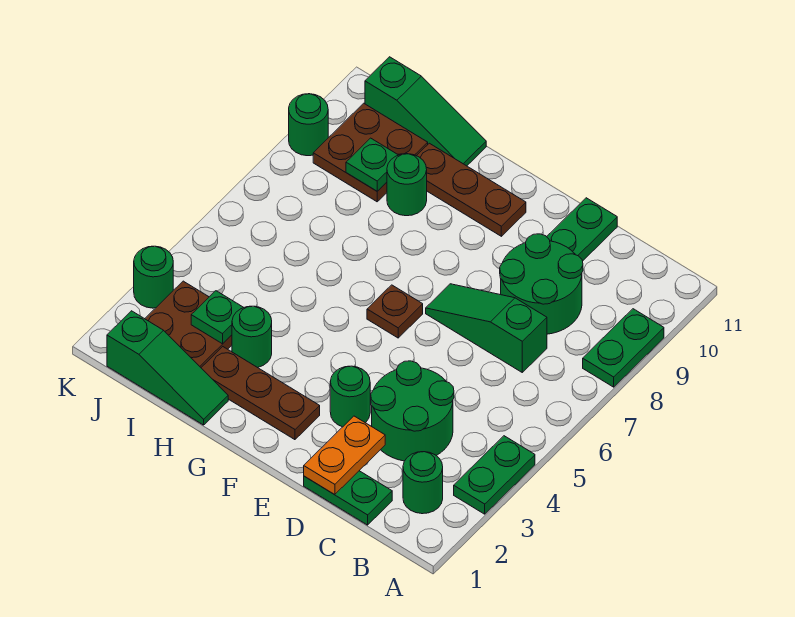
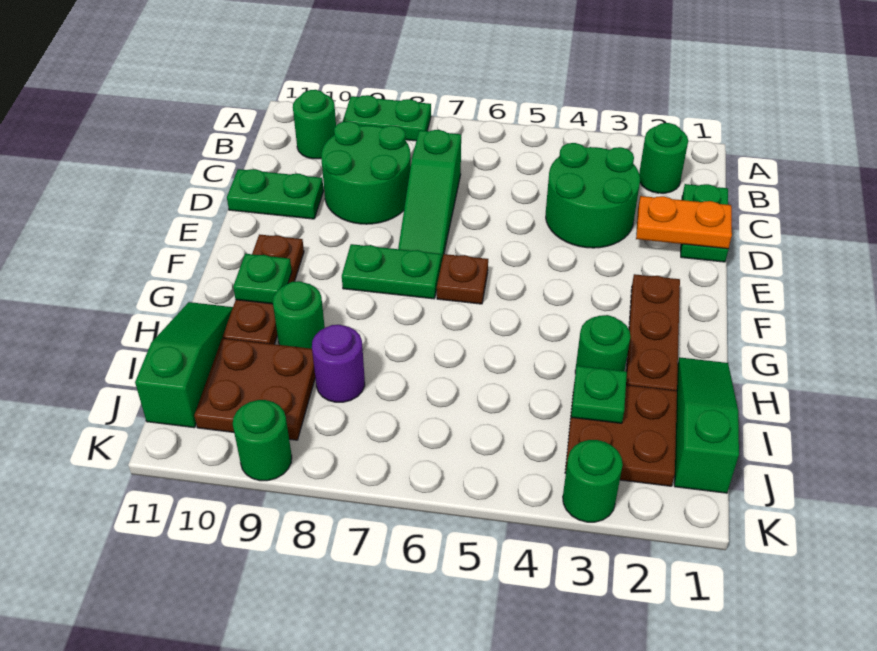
green plate A3:A4 level 1 -> green plate F7:F8 level 1
green round brick E3 level 1 -> green round brick B10 level 1
none -> purple round brick I8 level 1
green plate I9 level 2 -> green plate G10 level 2

